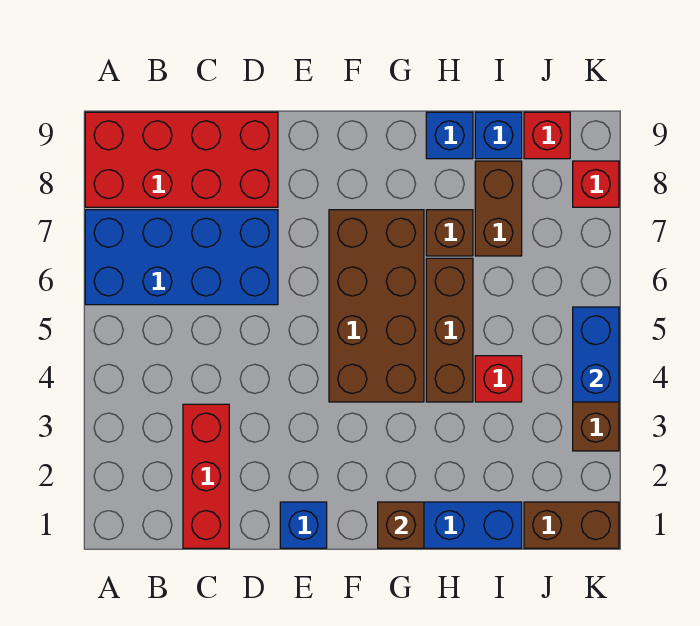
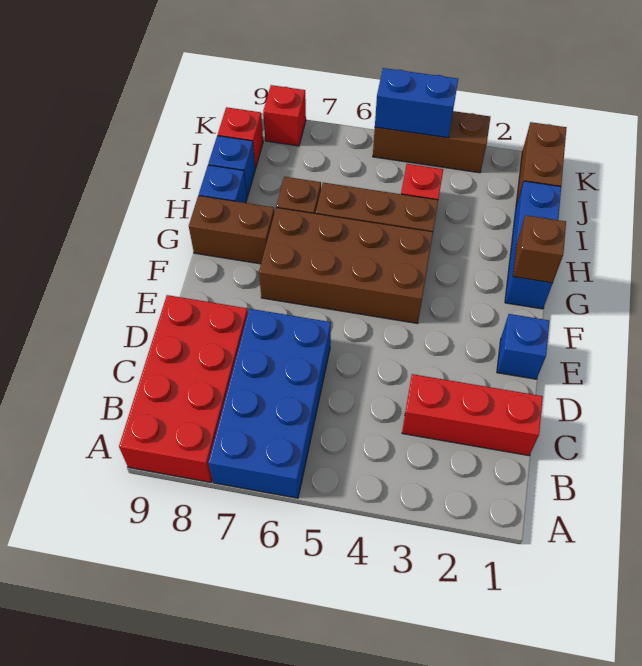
brown brick I7:I8 level 1 -> brown brick G8:G9 level 1

